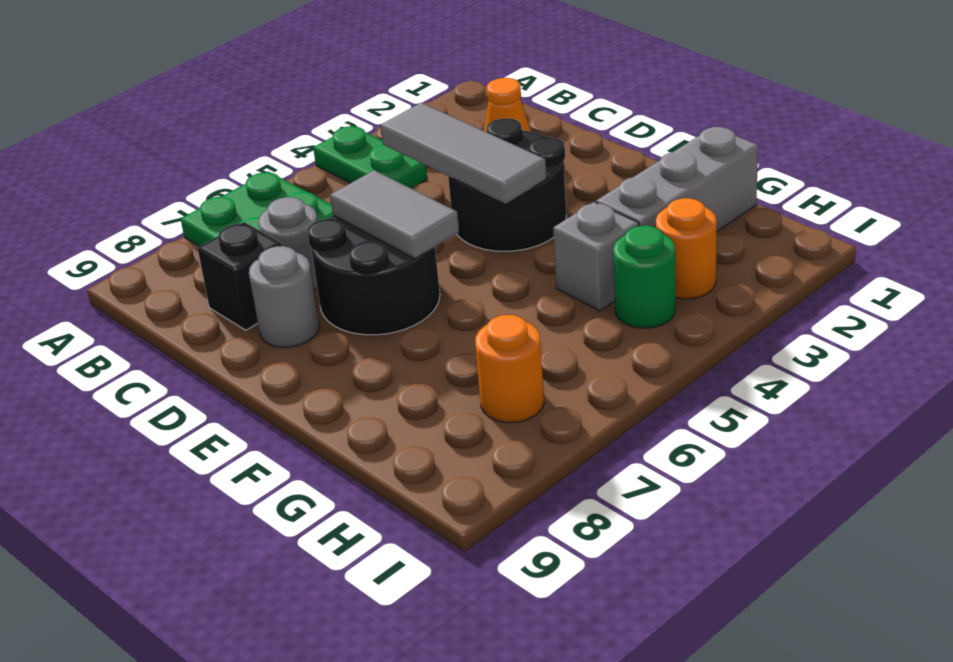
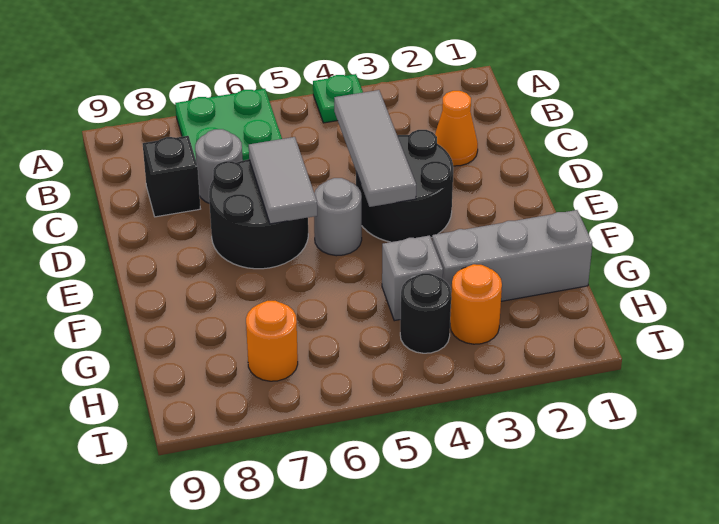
green plate A4:B4 level 1 -> green plate A4 level 1
grey round brick D8 level 1 -> grey round brick E5 level 1
green round brick H4 level 1 -> black round brick H4 level 1

